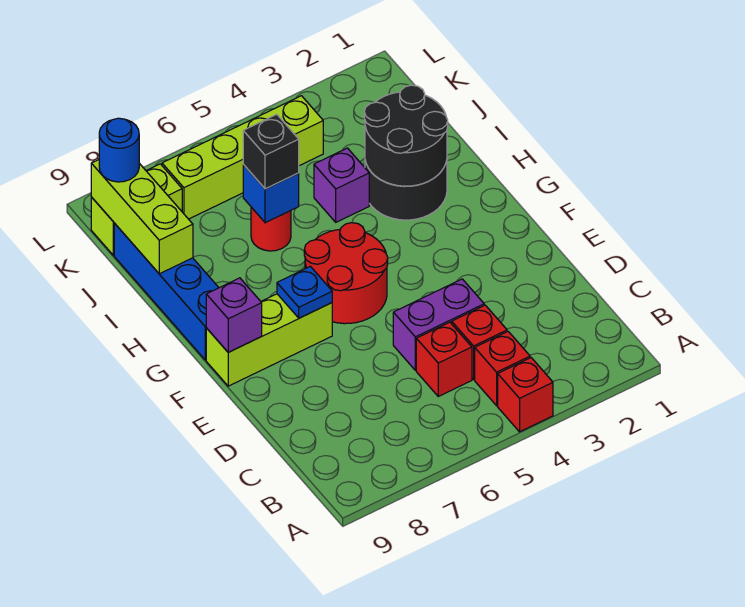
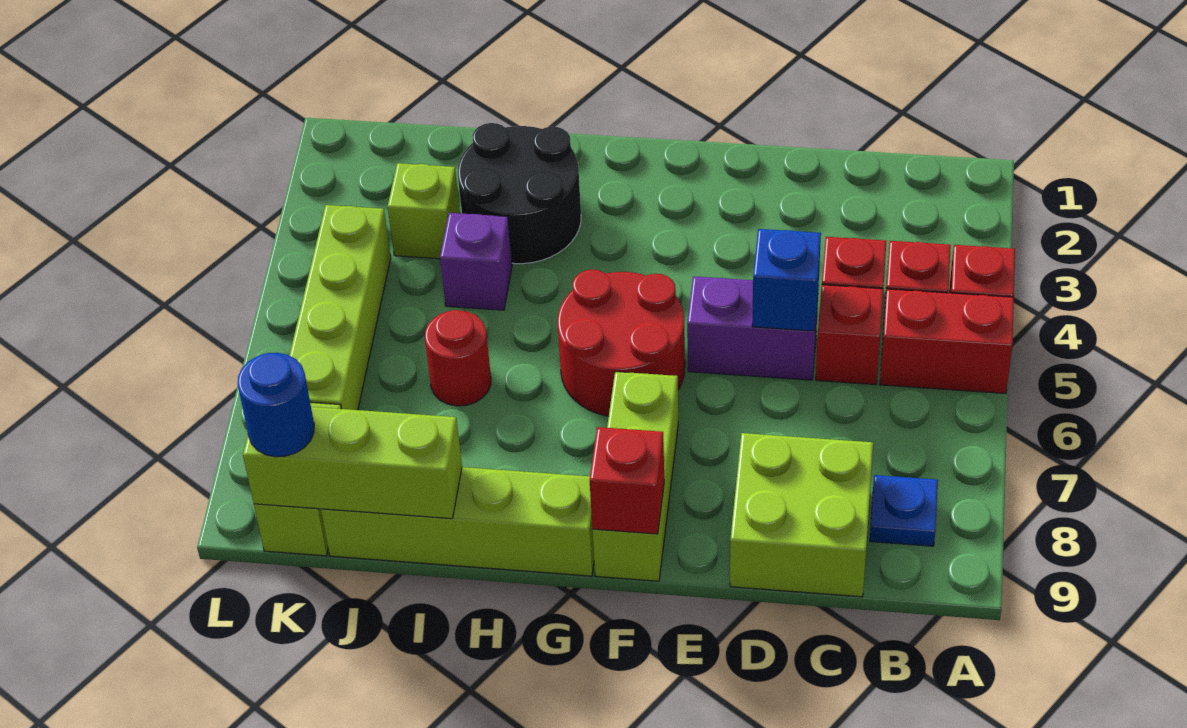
none -> red brick A5:B5 level 1
none -> lime brick C8:D9 level 1
purple brick D4:D5 level 1 -> purple brick D5:E5 level 1
blue plate F7 level 2 -> blue plate B8 level 1
purple brick F9 level 2 -> red brick F9 level 2
blue brick G9:J9 level 1 -> lime brick G9:J9 level 1
black round brick H2:I3 level 2 -> none
blue brick I6 level 2 -> blue brick D5 level 2
black brick I6 level 3 -> none
none -> lime brick J3 level 1

